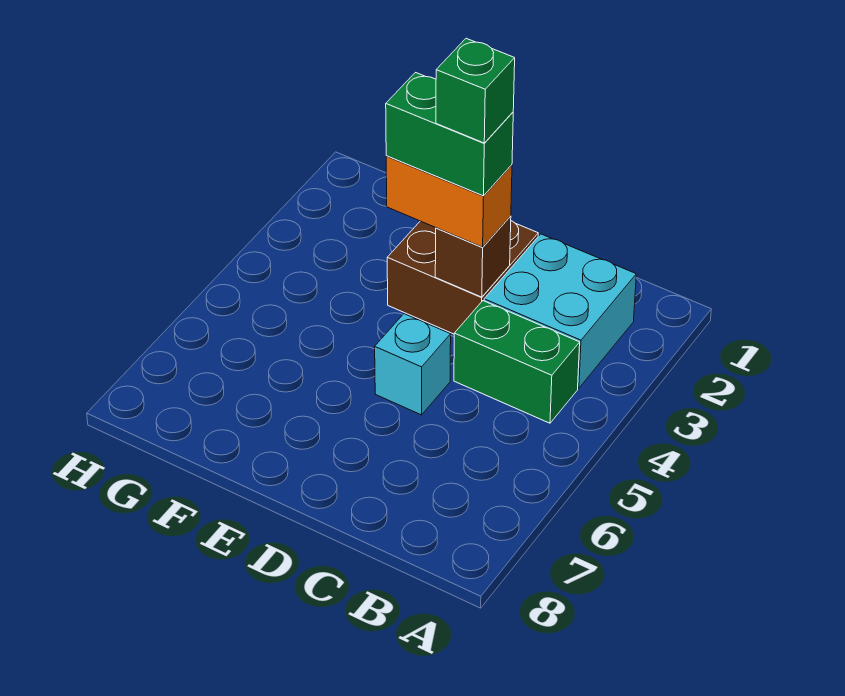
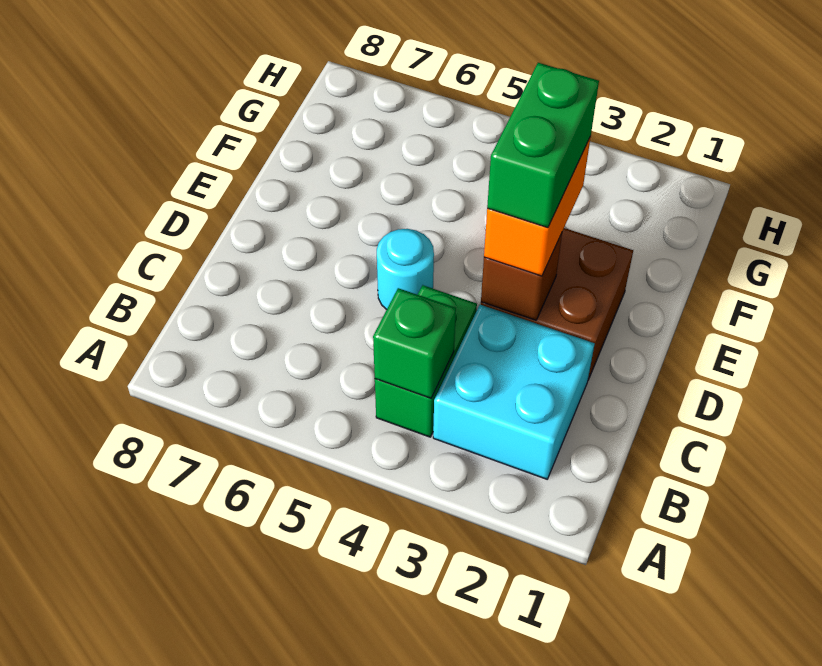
green brick D3 level 5 -> green brick B4 level 2
cyan brick D5 level 1 -> cyan round brick D5 level 1

